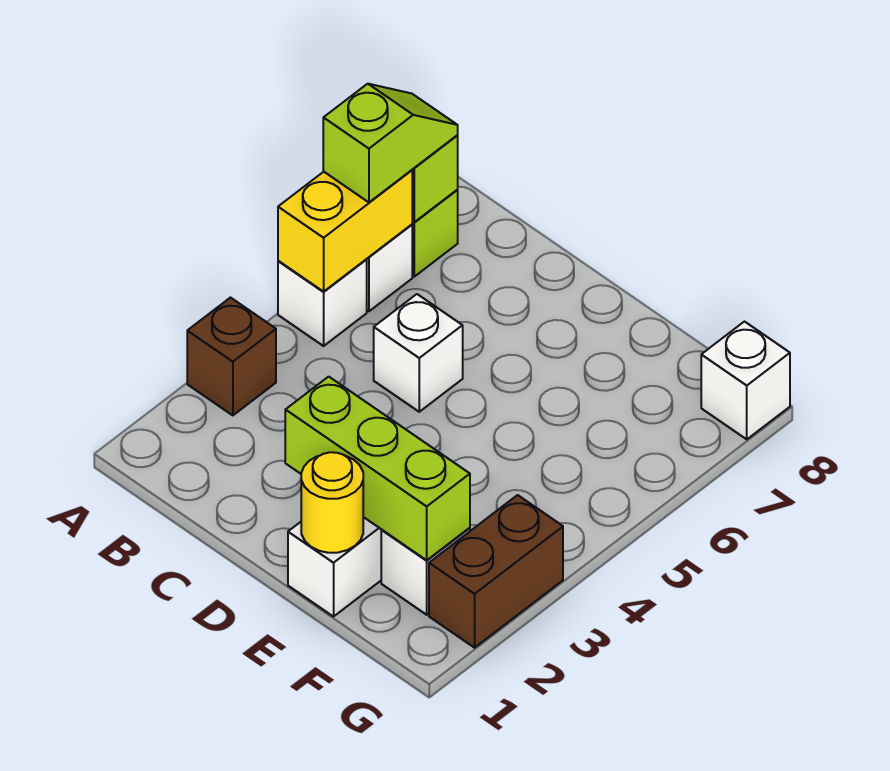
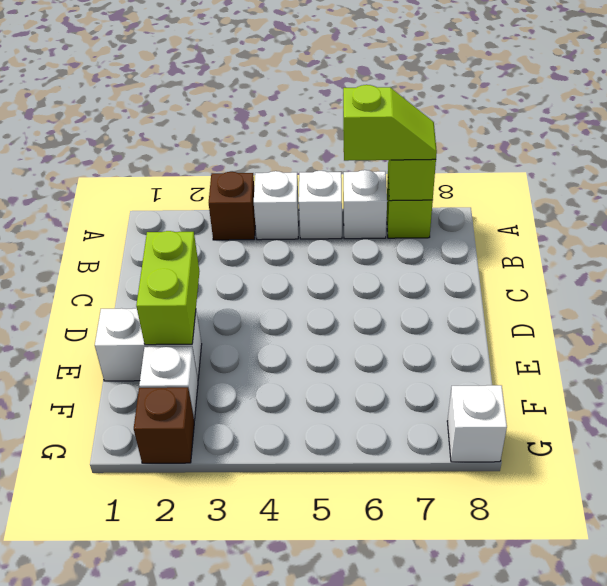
yellow brick A5:A6 level 2 -> none
white brick C5 level 1 -> white brick A4 level 1
lime brick D2:F2 level 2 -> lime brick D2:E2 level 2
yellow round brick E1 level 2 -> none
brown brick G2:G3 level 1 -> brown brick G2 level 1

